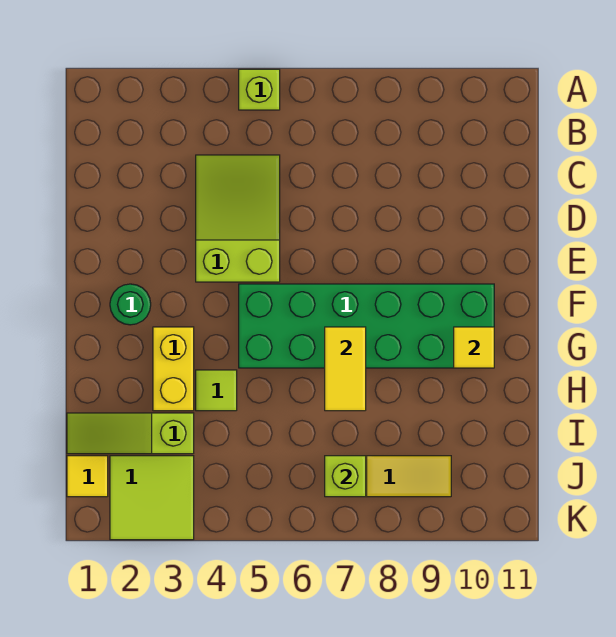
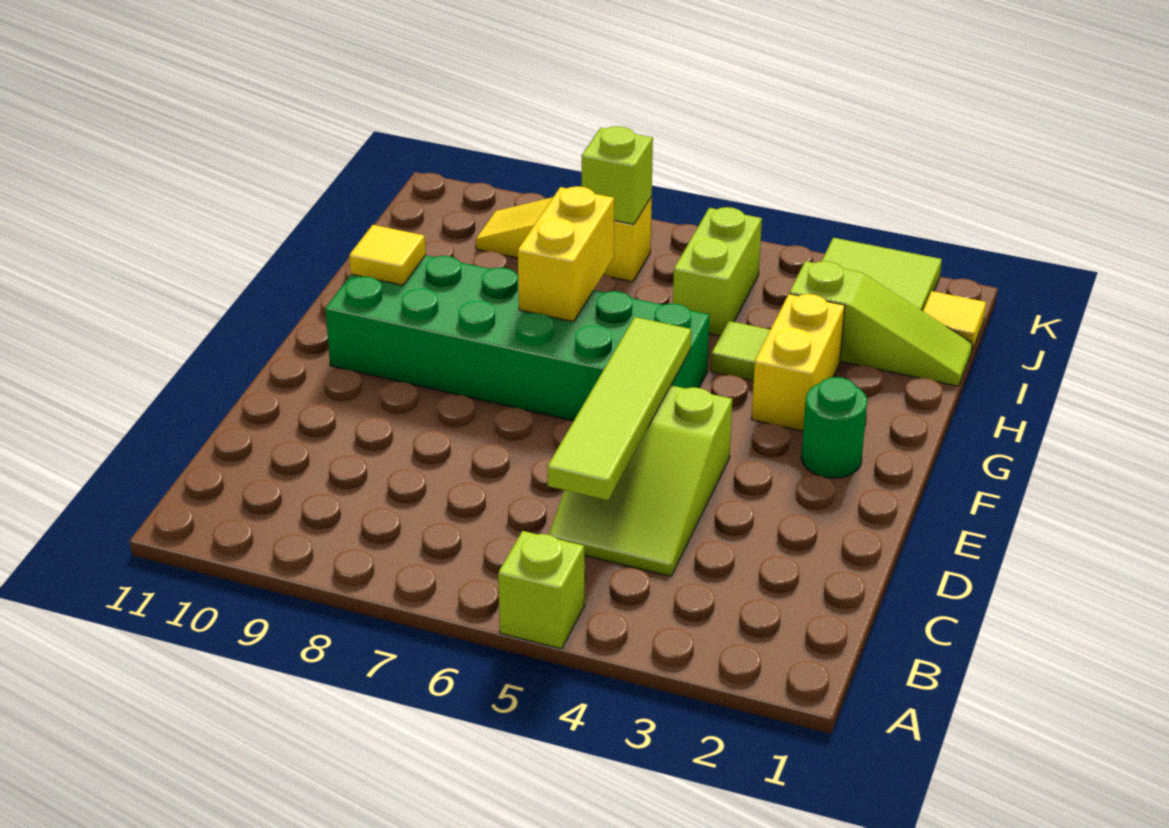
none -> lime tile C5:F5 level 2
yellow tile G7:H7 level 2 -> yellow brick G7:H7 level 2
none -> lime brick I5:J5 level 1

